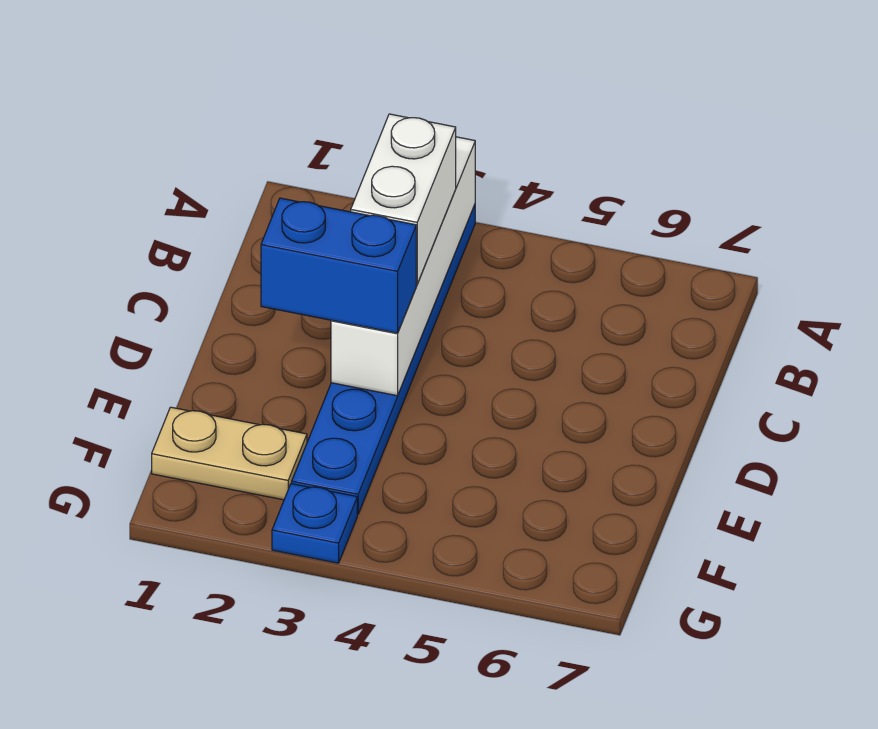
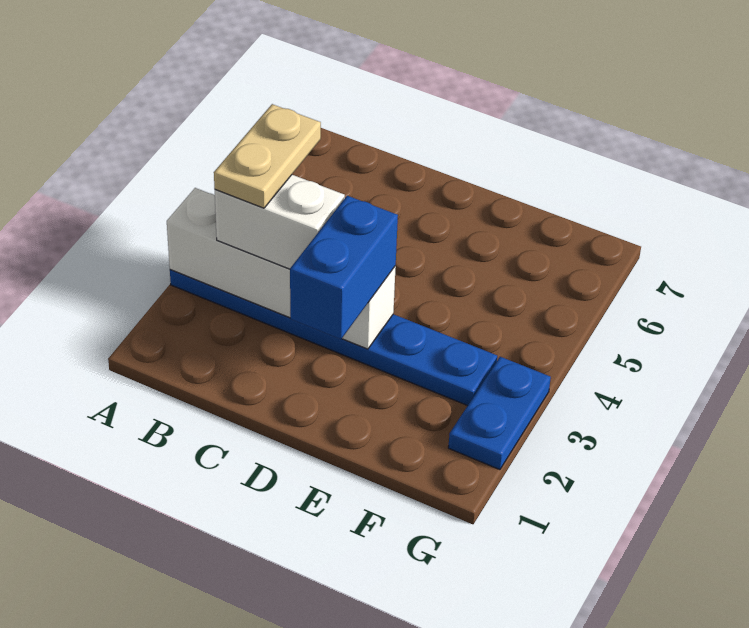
tan plate F1:F2 level 1 -> tan plate B3:B4 level 4
blue plate G3 level 1 -> blue plate G2:G3 level 1

